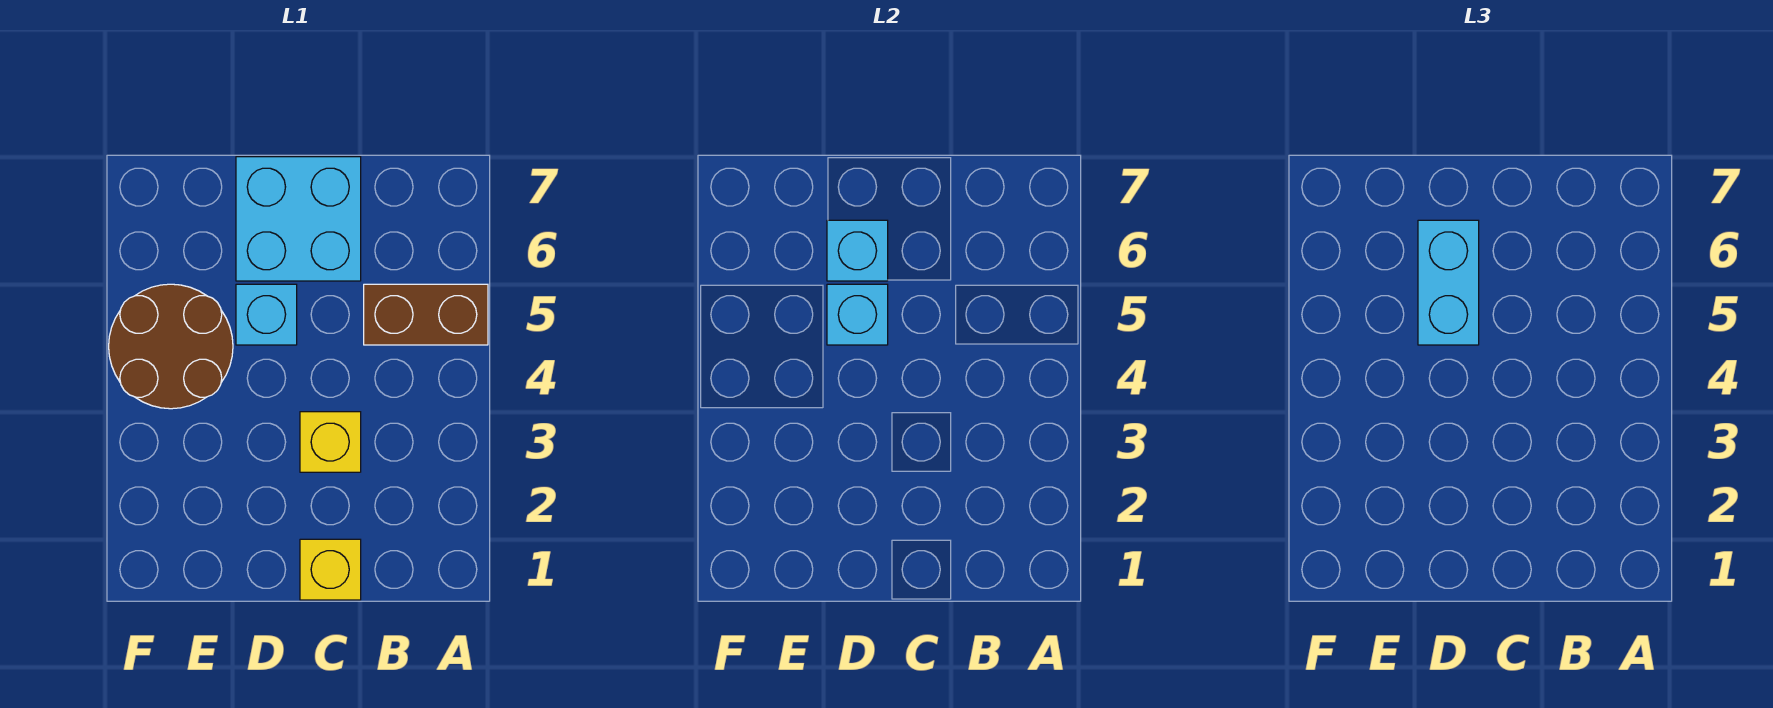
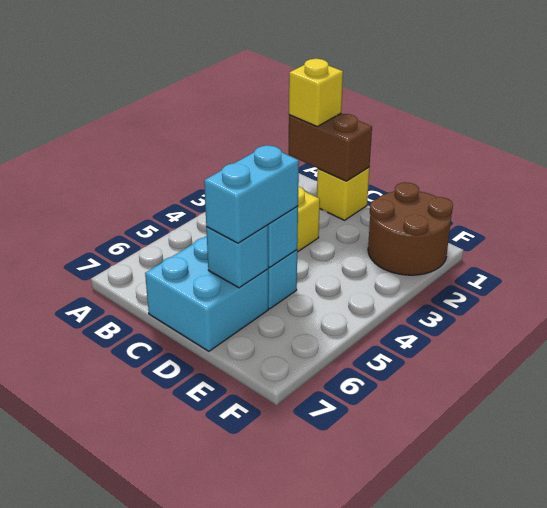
brown brick A5:B5 level 1 -> brown brick B1:C1 level 2
none -> yellow brick B1 level 3
brown round brick E4:F5 level 1 -> brown round brick E1:F2 level 1

